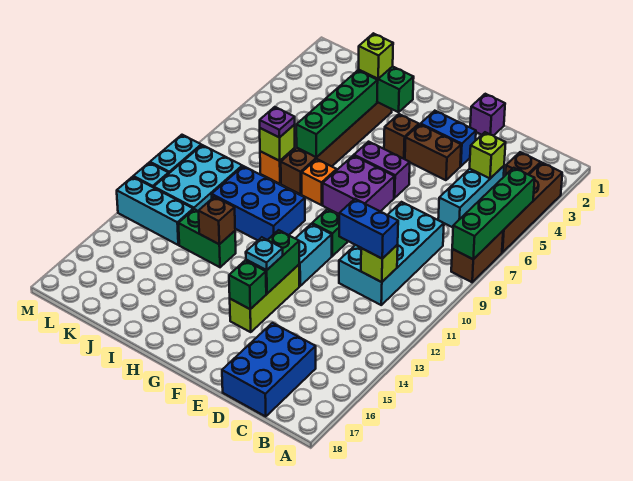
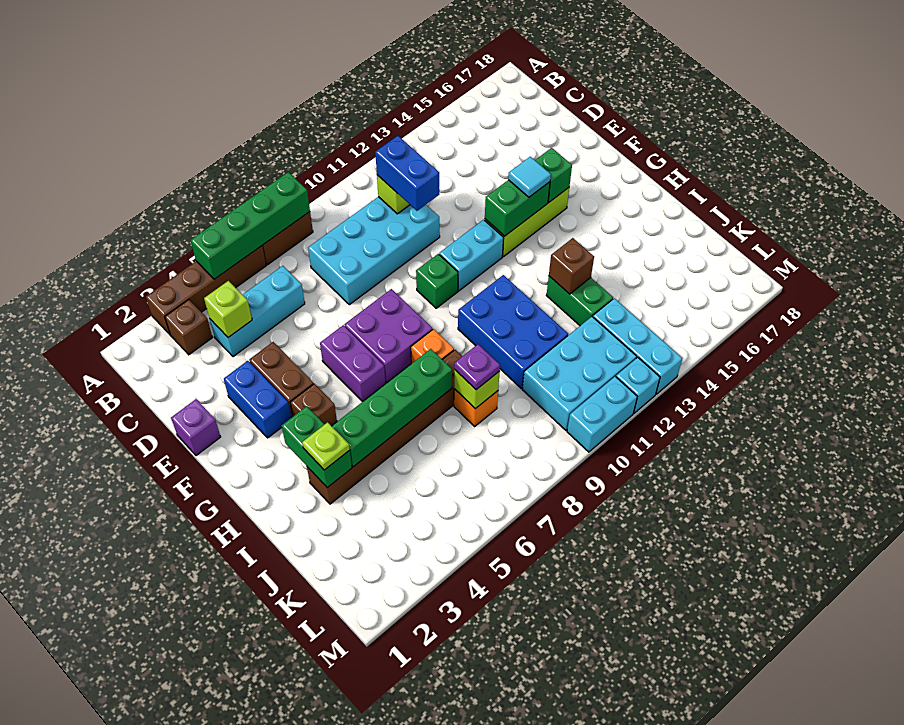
blue brick C16:D18 level 1 -> none
cyan plate F14 level 3 -> cyan tile F14 level 3
lime brick I3 level 3 -> lime plate I3 level 3

